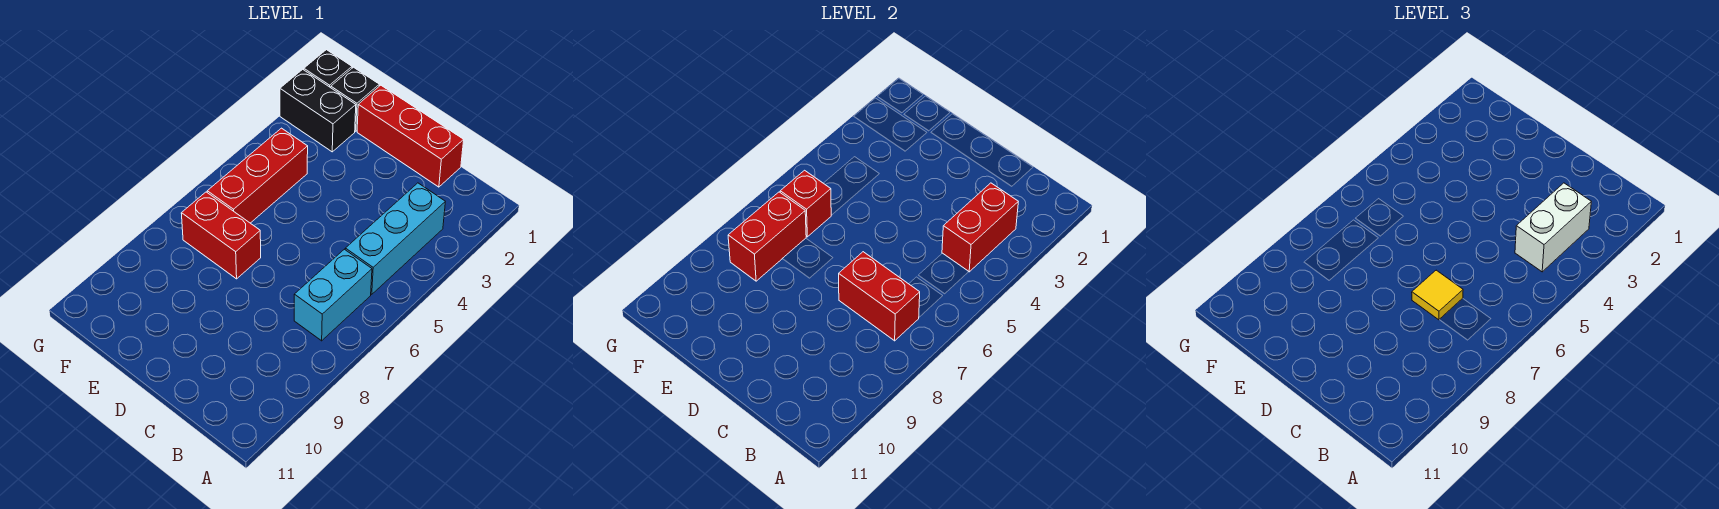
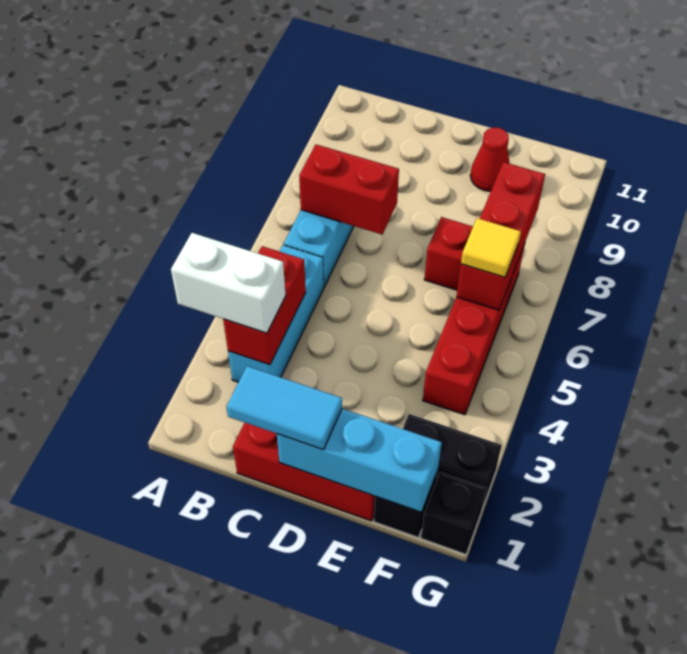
white brick B3:B4 level 3 -> white brick A3:B3 level 3
none -> cyan tile C1:D1 level 3
yellow tile C7 level 3 -> yellow tile F6 level 3
none -> cyan brick D1:F1 level 2
none -> red cone E10 level 1

